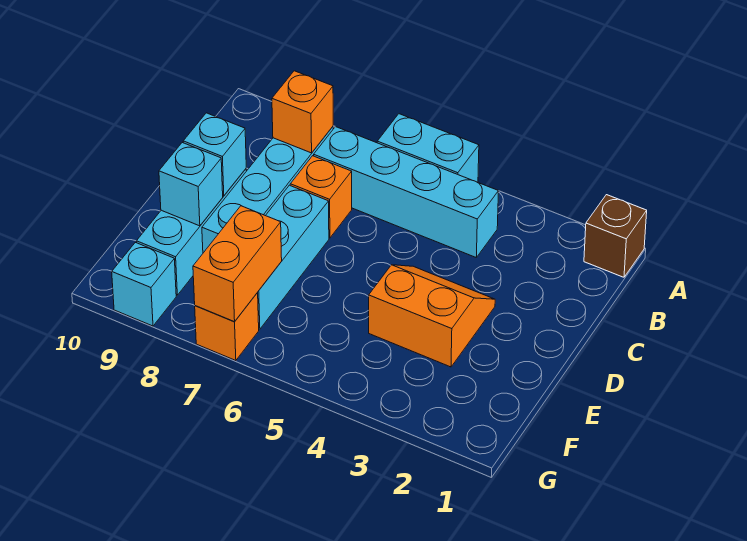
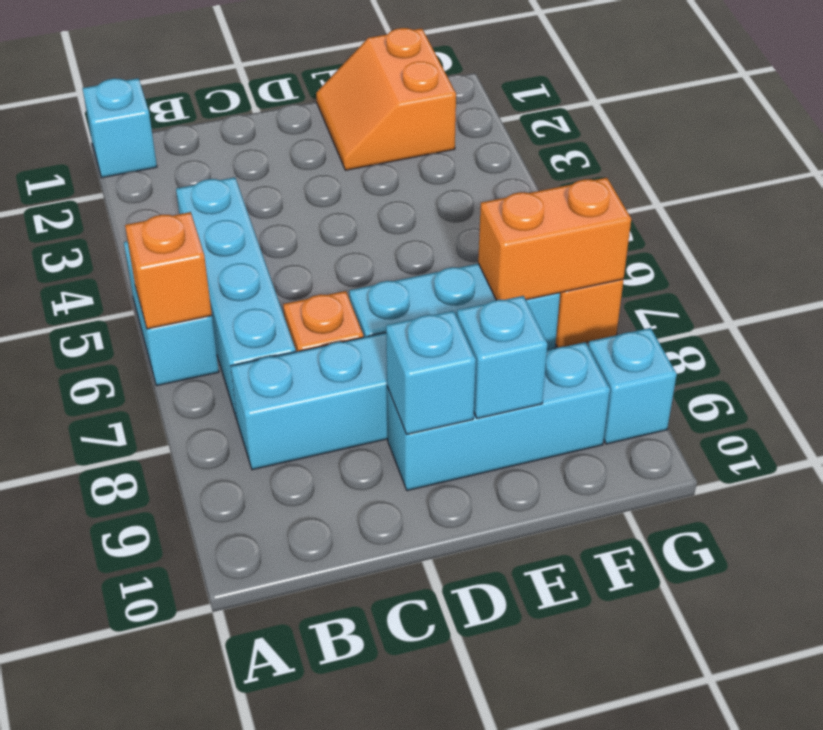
brown brick A1 level 1 -> cyan brick A1 level 1
orange brick B8 level 2 -> orange brick A6 level 2
orange slope D3:E4 level 1 top E -> orange slope E1:F2 level 1 top F

